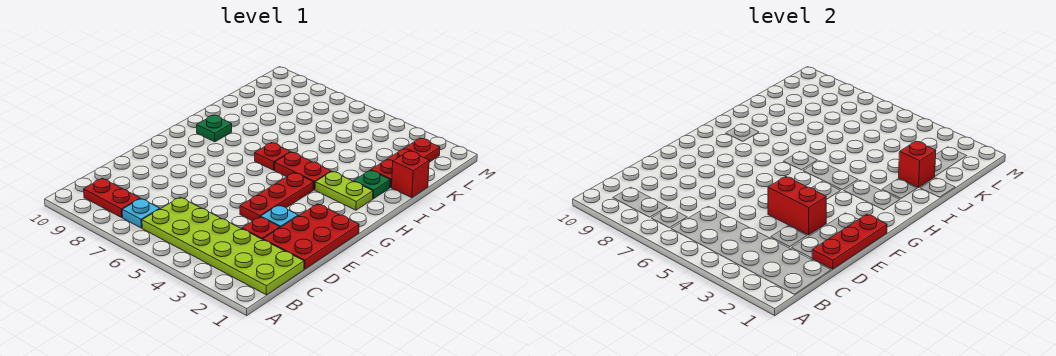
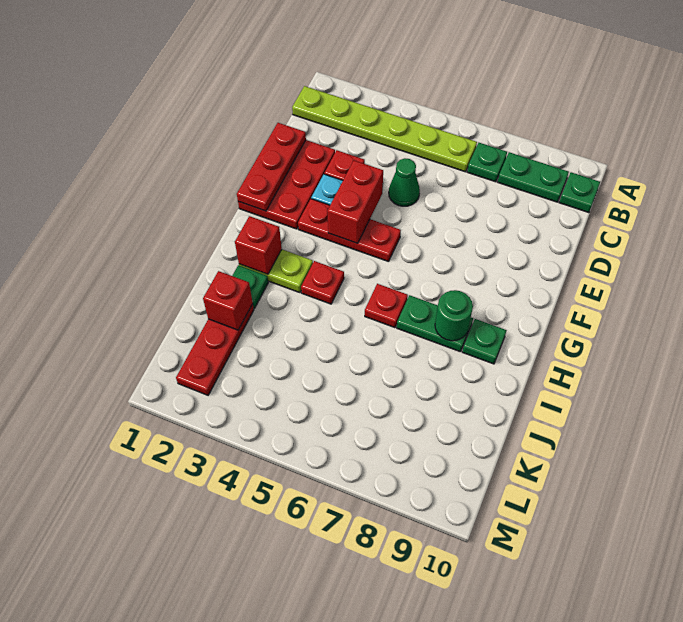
lime plate B1:C6 level 1 -> lime plate B1:B6 level 1
cyan plate B7 level 1 -> green plate B7 level 1
red plate B8:B9 level 1 -> green plate B8:B9 level 1
none -> green plate B10 level 1
none -> green cone D5 level 1
red brick E3:E4 level 2 -> red brick E4:F4 level 2
red plate E4:G4 level 1 -> red plate F3:F5 level 1
red plate H4:H5 level 1 -> red plate H4 level 1
none -> green plate H7:H8 level 1
none -> green round brick H8 level 2
red brick J1 level 1 -> red brick H2 level 2

